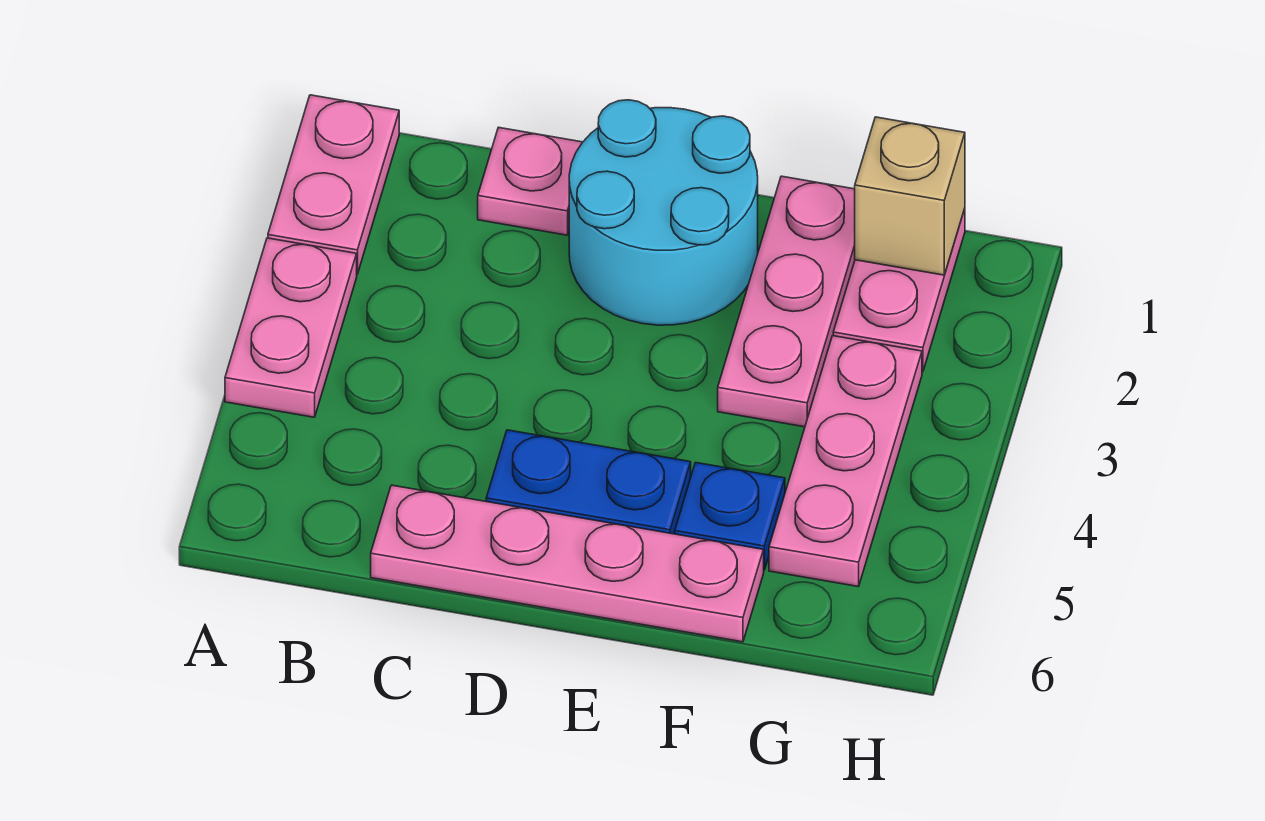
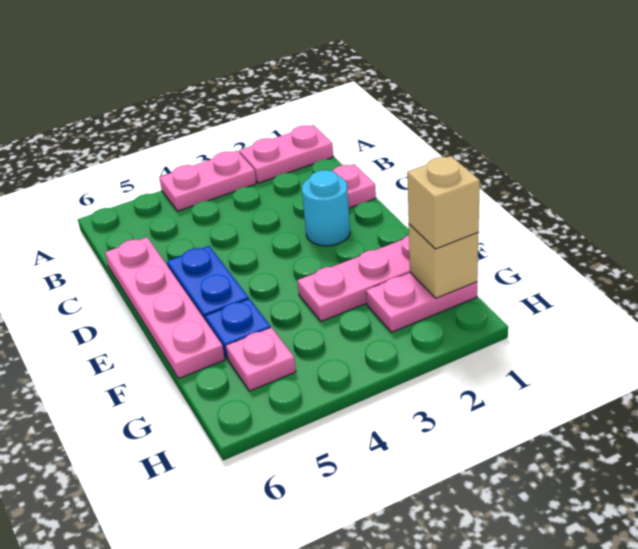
cyan round brick D1:E2 level 1 -> cyan round brick D2 level 1
none -> tan brick G1 level 3
pink plate G3:G5 level 1 -> pink plate G5 level 1

